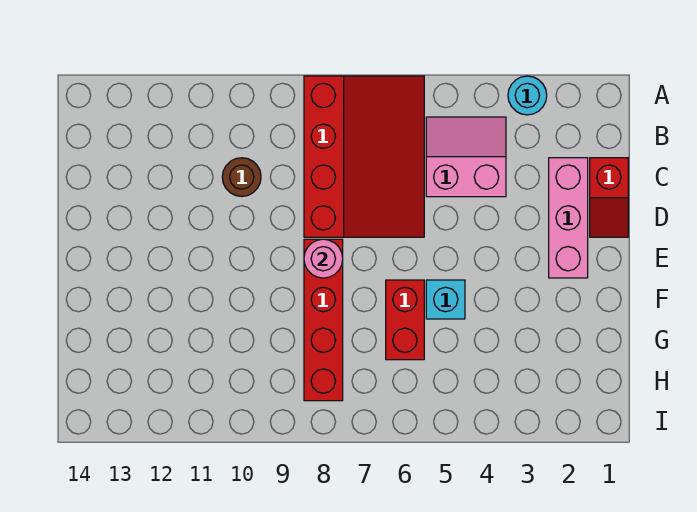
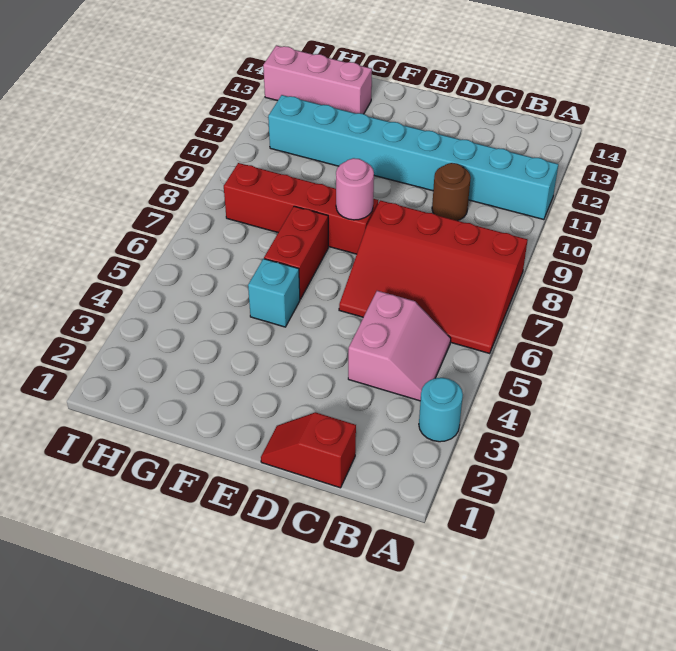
none -> cyan brick A11:H11 level 1
pink brick C2:E2 level 1 -> pink brick G13:I13 level 1
red brick F6:G6 level 1 -> red brick F6:F7 level 1

